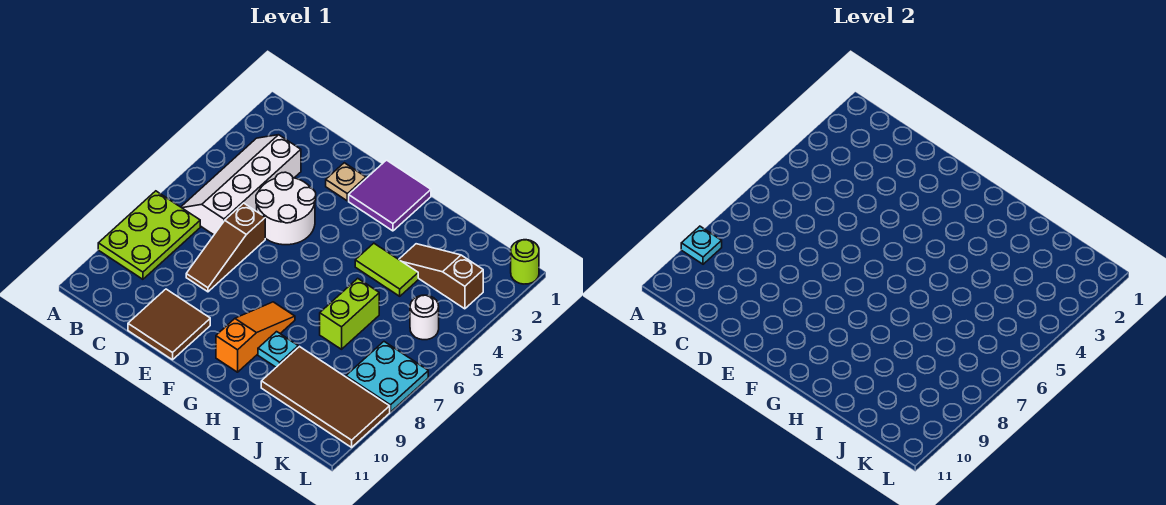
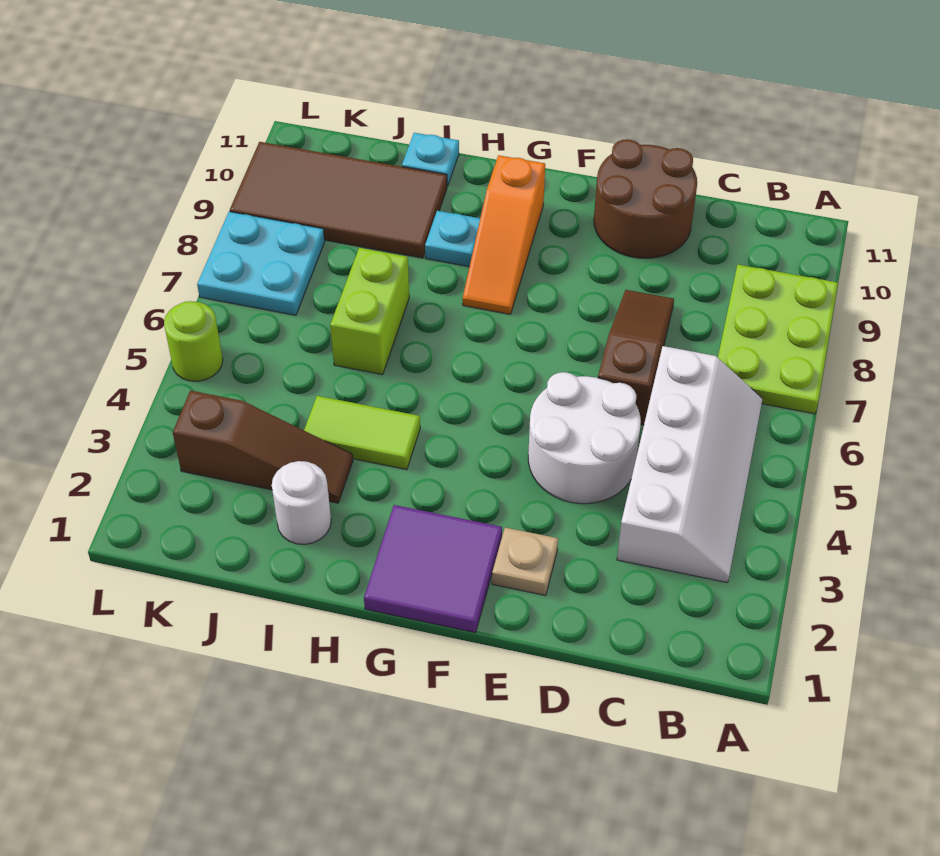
cyan plate A9 level 2 -> cyan plate I11 level 1
brown tile D10:E11 level 1 -> brown round brick D10:E11 level 1
white round brick K5 level 1 -> white round brick I2 level 1
lime round brick L1 level 1 -> lime round brick L5 level 1

